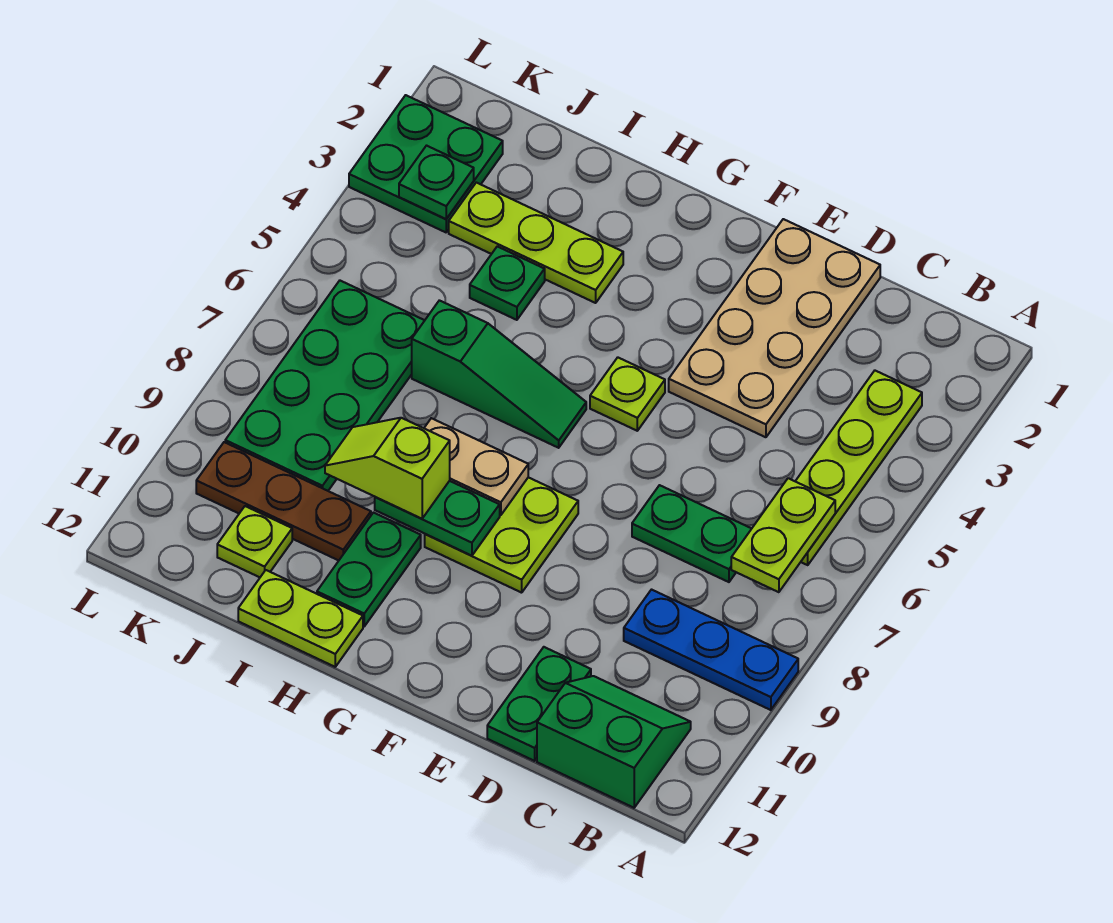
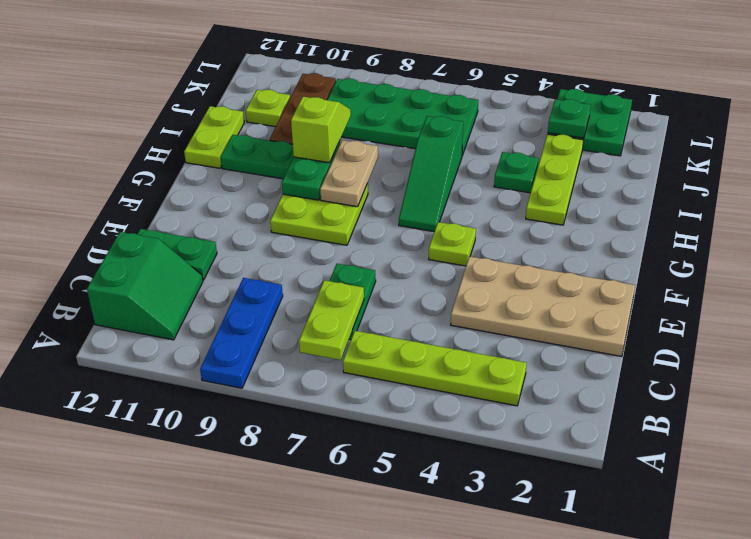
lime plate B6:B7 level 2 -> lime plate B7:C7 level 2

